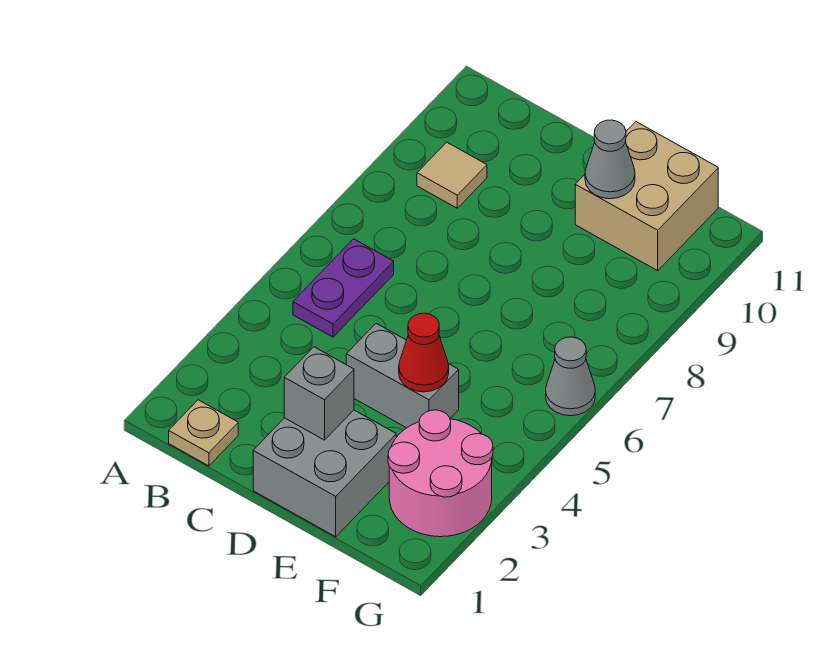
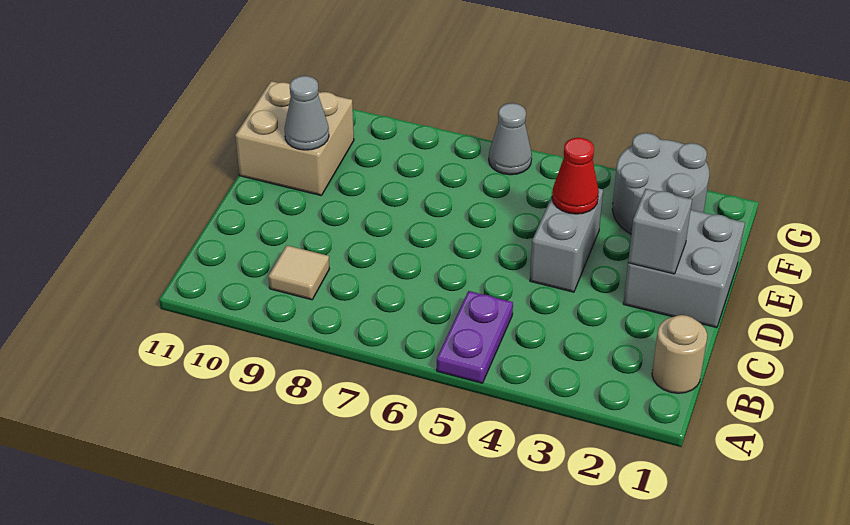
tan plate B1 level 1 -> tan round brick B1 level 1
purple plate B5:B6 level 1 -> purple plate A5:B5 level 1
pink round brick F2:G3 level 1 -> grey round brick F2:G3 level 1

